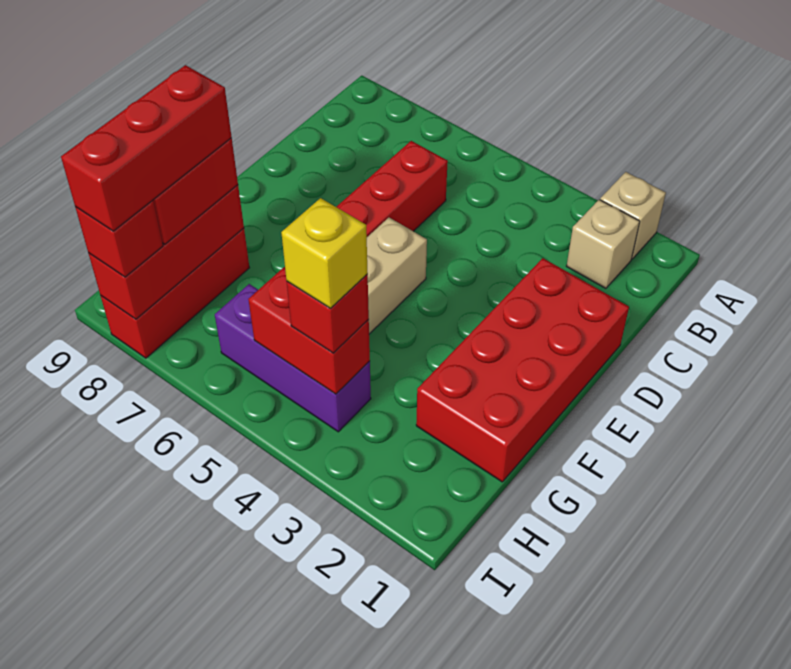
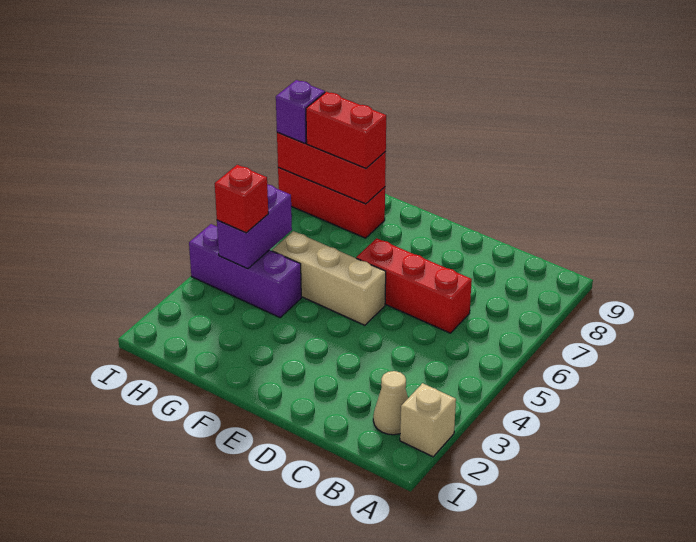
tan brick B2 level 1 -> tan cone B2 level 1
red brick D1:G2 level 1 -> none
red brick G8:I8 level 4 -> none
purple brick H4:H6 level 1 -> purple brick G4:I4 level 1
red brick H4:H5 level 2 -> purple brick H4:H5 level 2
yellow brick H4 level 4 -> none
red brick I8 level 3 -> purple brick I8 level 3

